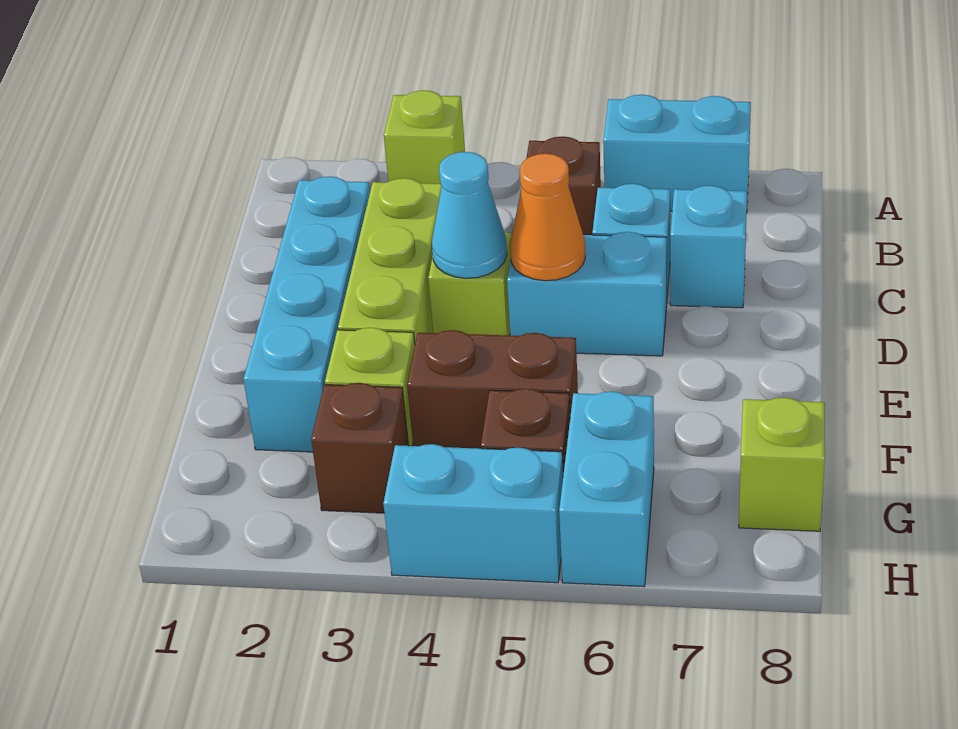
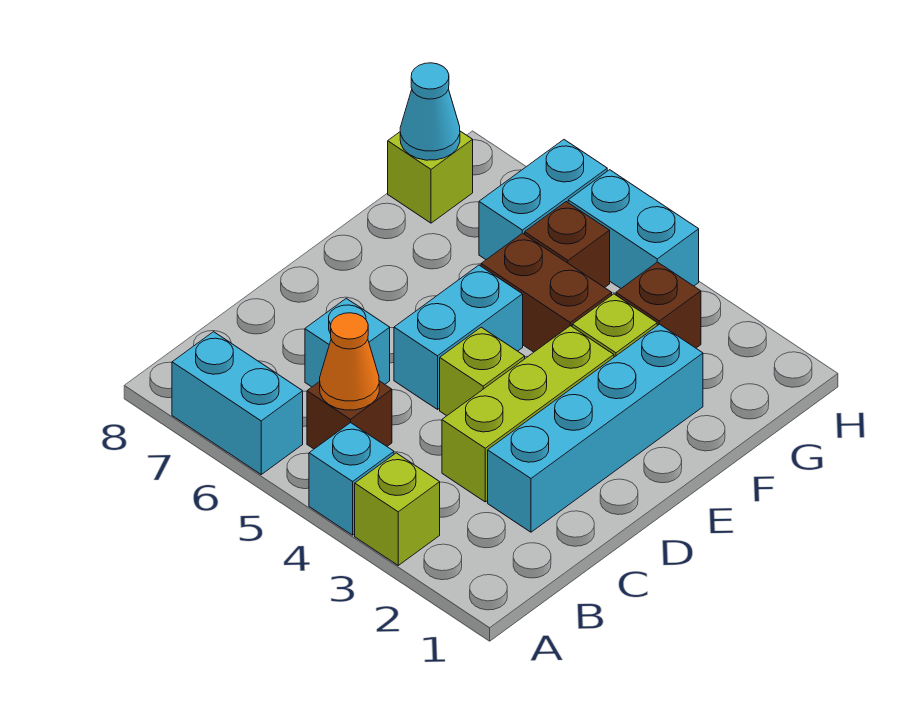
cyan brick C7 level 1 -> cyan brick A4 level 1
cyan cone D4 level 2 -> cyan cone G8 level 2
cyan brick D5:D6 level 1 -> cyan brick D5:E5 level 1
orange cone D5 level 2 -> orange cone B5 level 2

